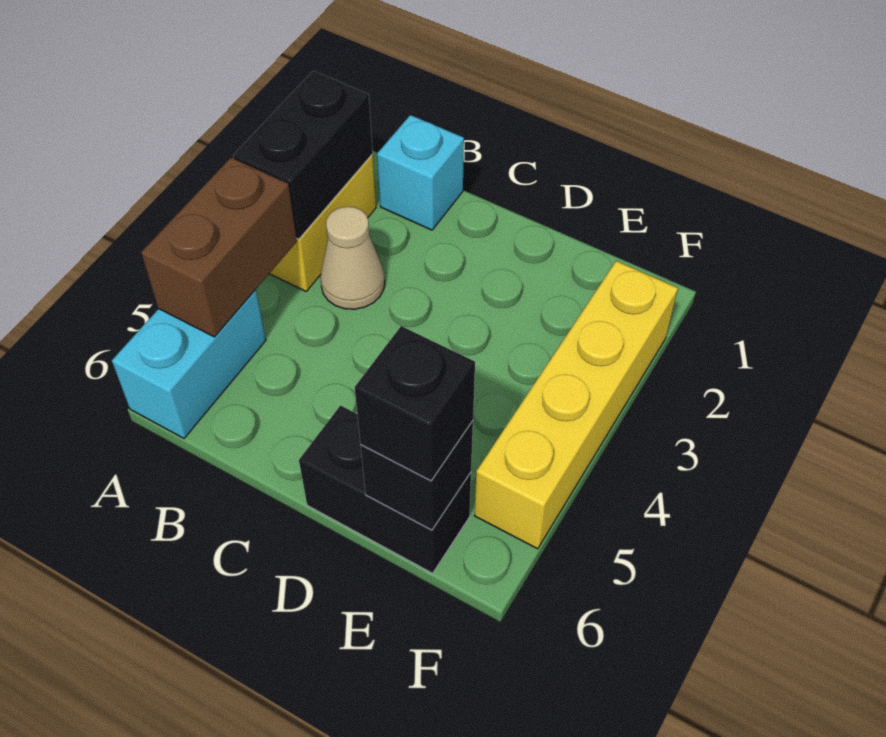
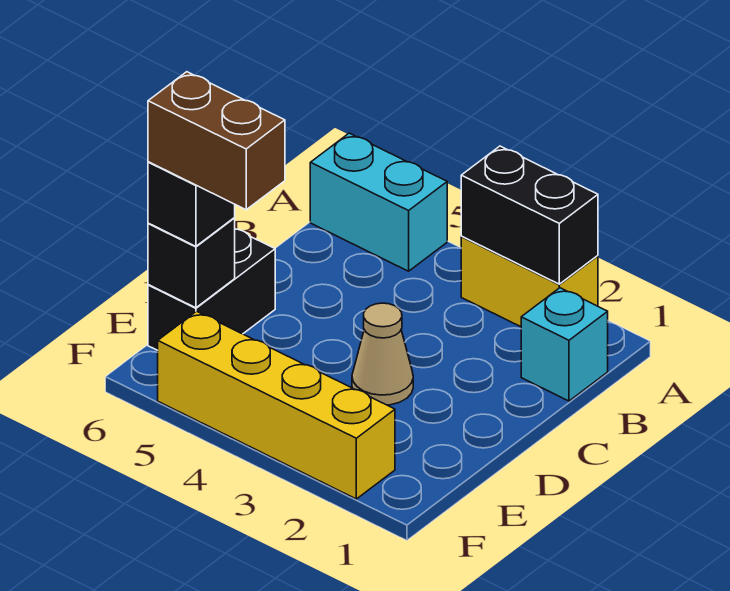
brown brick A4:A5 level 2 -> brown brick E5:E6 level 4
tan cone B3 level 1 -> tan cone D3 level 1

